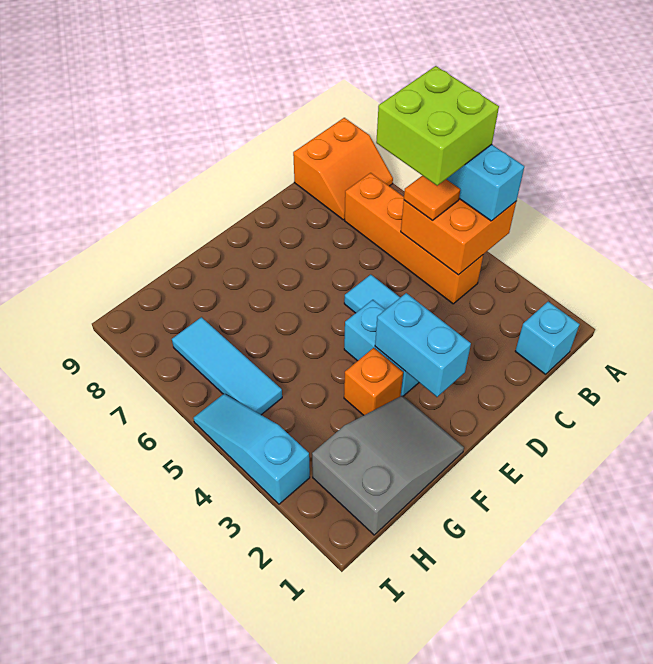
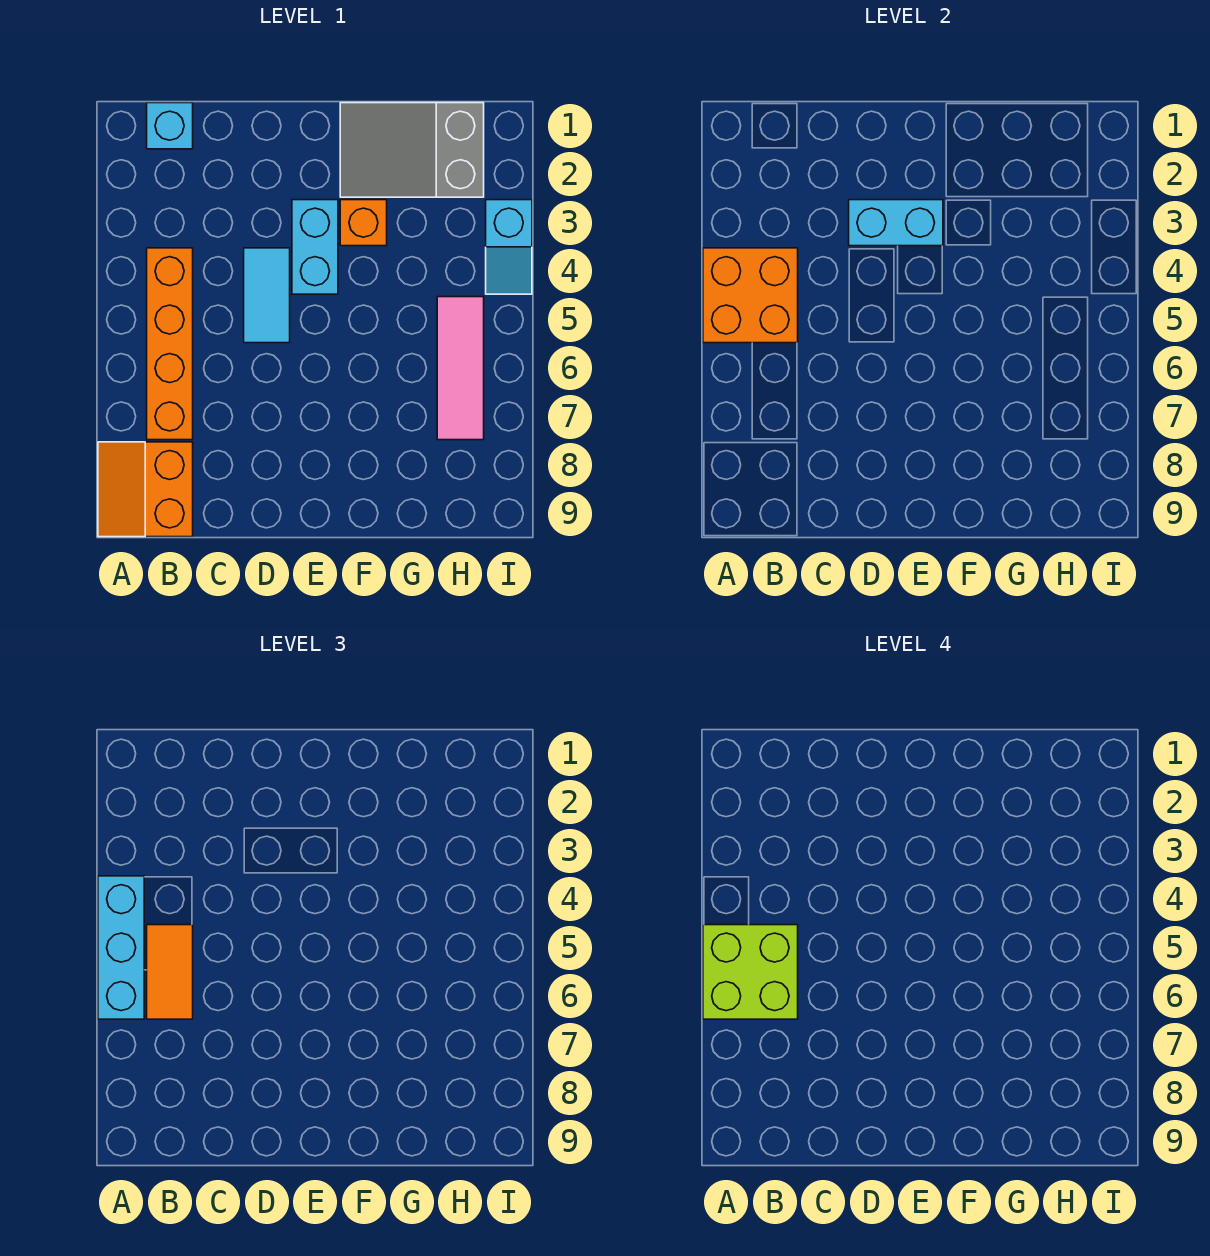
orange slope A8:B9 level 1 top 9 -> orange slope A8:B9 level 1 top B
orange tile B5 level 3 -> orange tile B5:B6 level 3
cyan brick E2:E3 level 2 -> cyan brick D3:E3 level 2
cyan tile H5:H7 level 1 -> pink tile H5:H7 level 1
cyan slope I3:I5 level 1 top 3 -> cyan slope I3:I4 level 1 top 3

